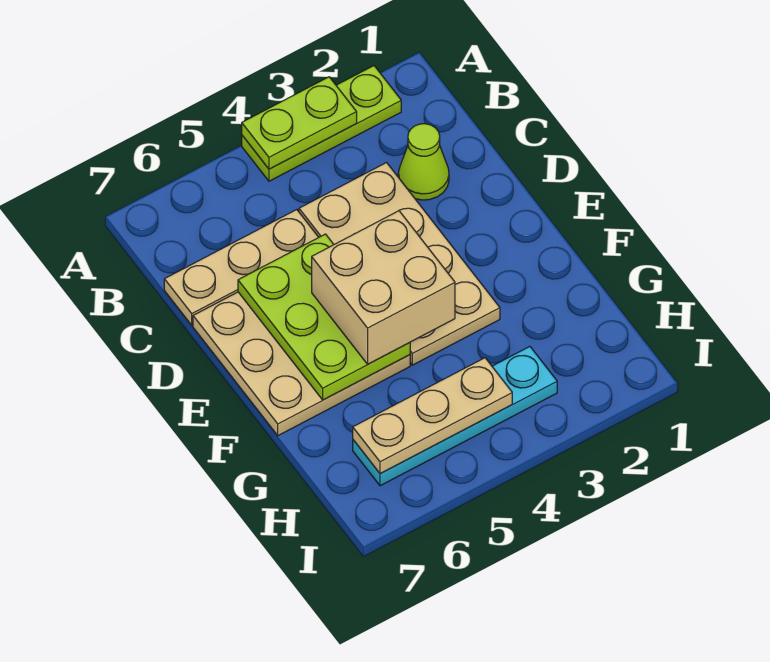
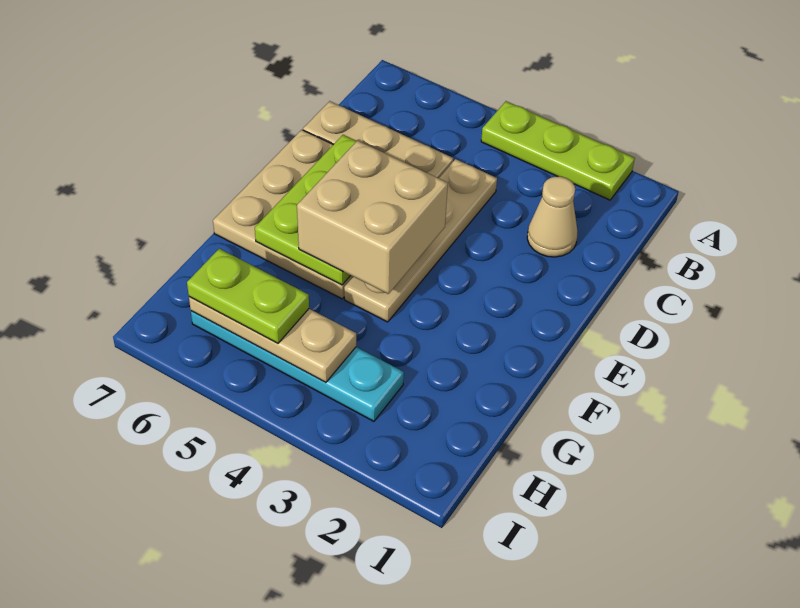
lime plate A3:A4 level 2 -> lime plate H5:H6 level 3
lime cone C2 level 1 -> tan cone C2 level 1
tan plate C3:F4 level 1 -> tan plate C4:F4 level 1

